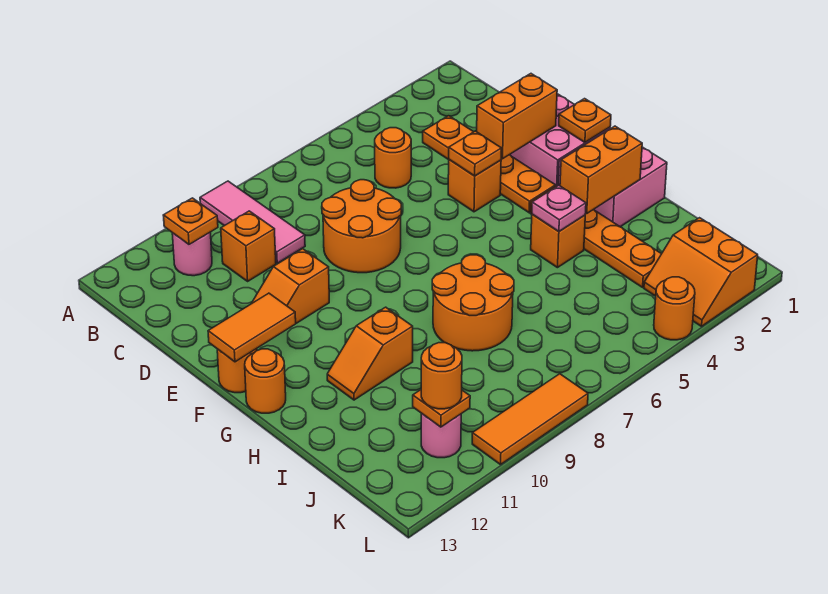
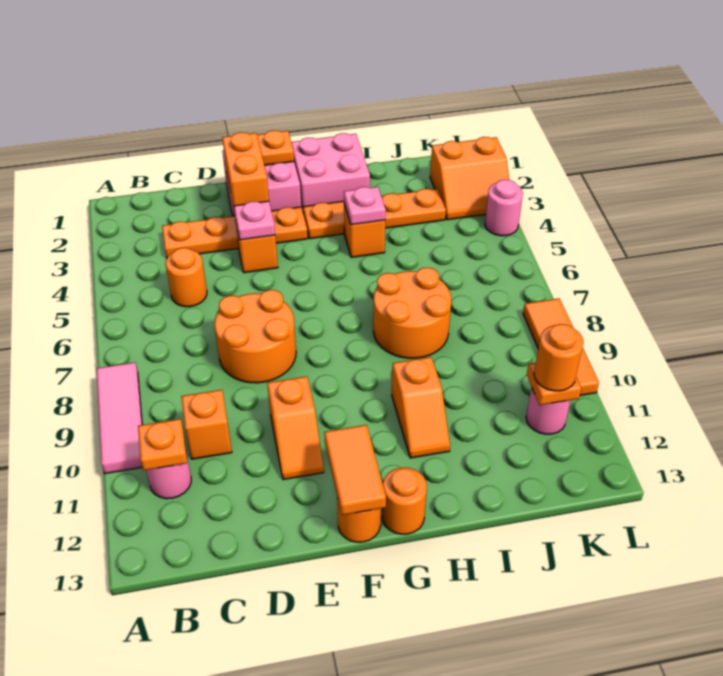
pink tile A9:C9 level 1 -> pink tile A8:A10 level 1
orange plate E4 level 2 -> pink plate E4 level 2
orange brick H2:H3 level 2 -> none
orange round brick L4 level 1 -> pink round brick L4 level 1

